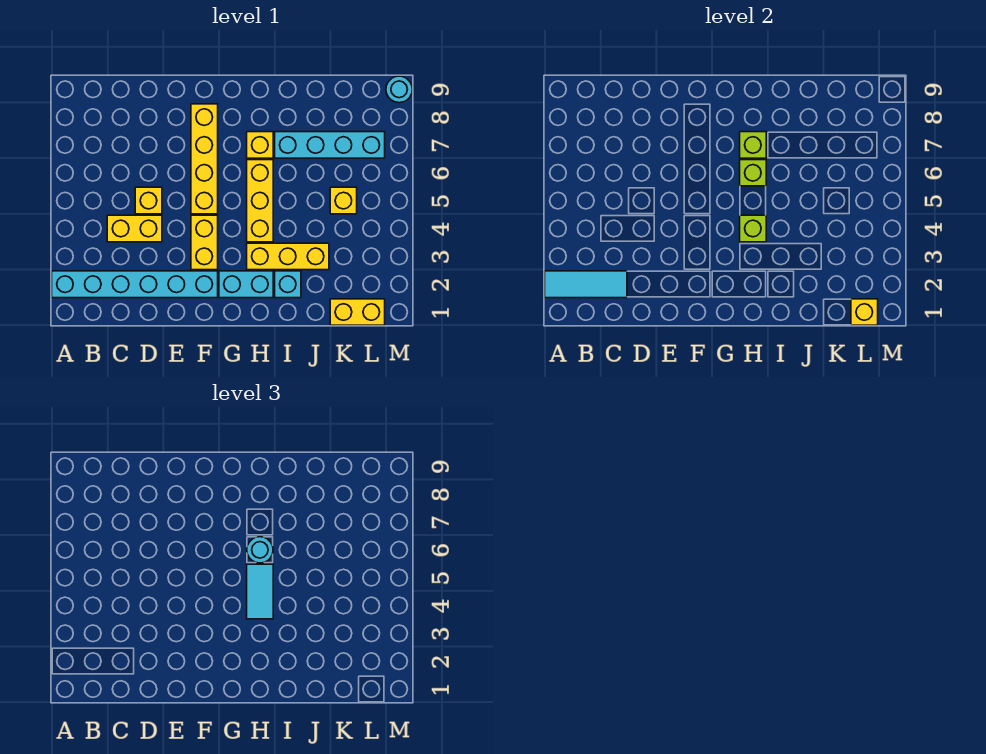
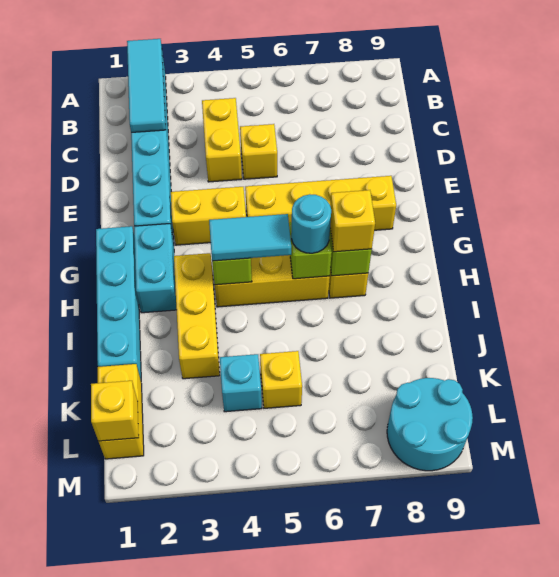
none -> yellow brick H7 level 3
cyan brick I2 level 1 -> cyan brick K4 level 1
cyan brick I7:L7 level 1 -> cyan brick G1:J1 level 1
cyan round brick M9 level 1 -> cyan round brick L8:M9 level 1

